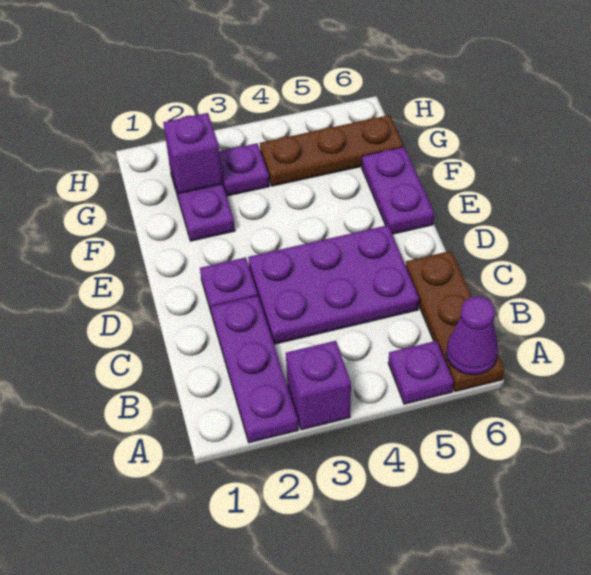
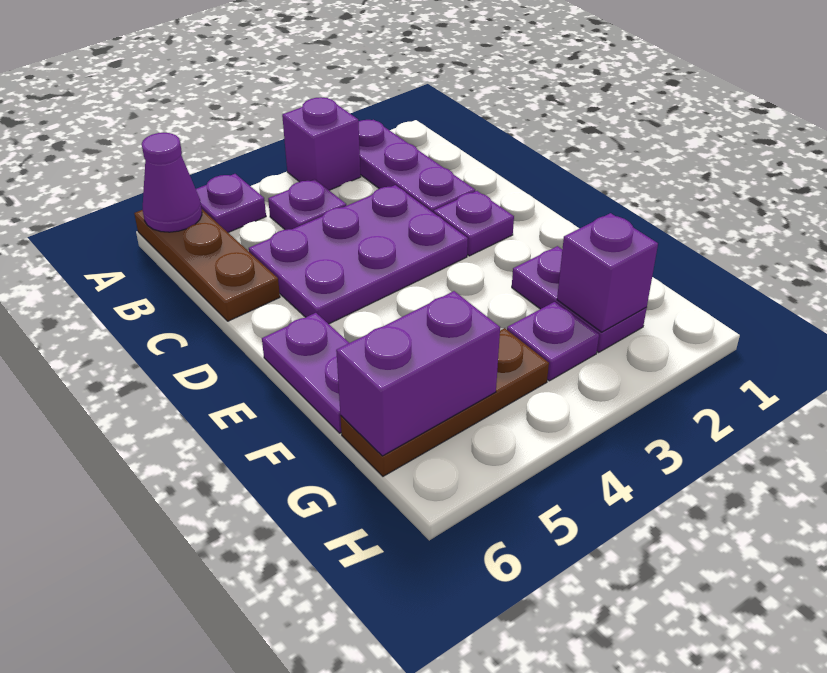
none -> purple plate B4 level 1
none -> purple brick G5:G6 level 2

